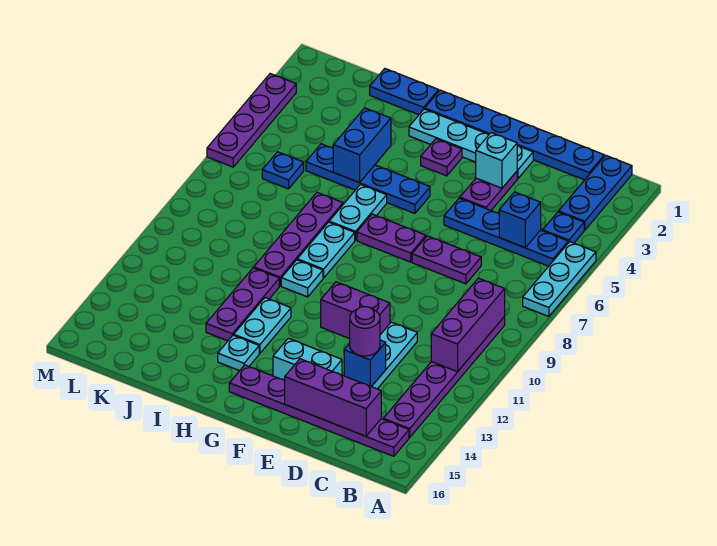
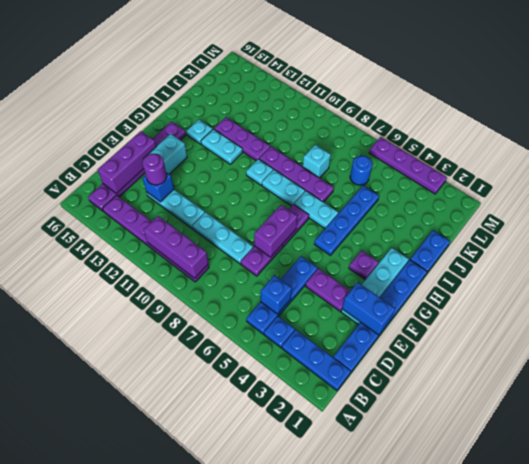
cyan plate A5:A7 level 1 -> cyan plate D8:D10 level 1
cyan brick E3 level 2 -> cyan brick J8 level 1
purple brick E11:F11 level 1 -> purple brick E7:F7 level 2
blue brick I4:I5 level 2 -> blue brick E1:E2 level 2
blue plate K6 level 1 -> blue round brick K6 level 1

